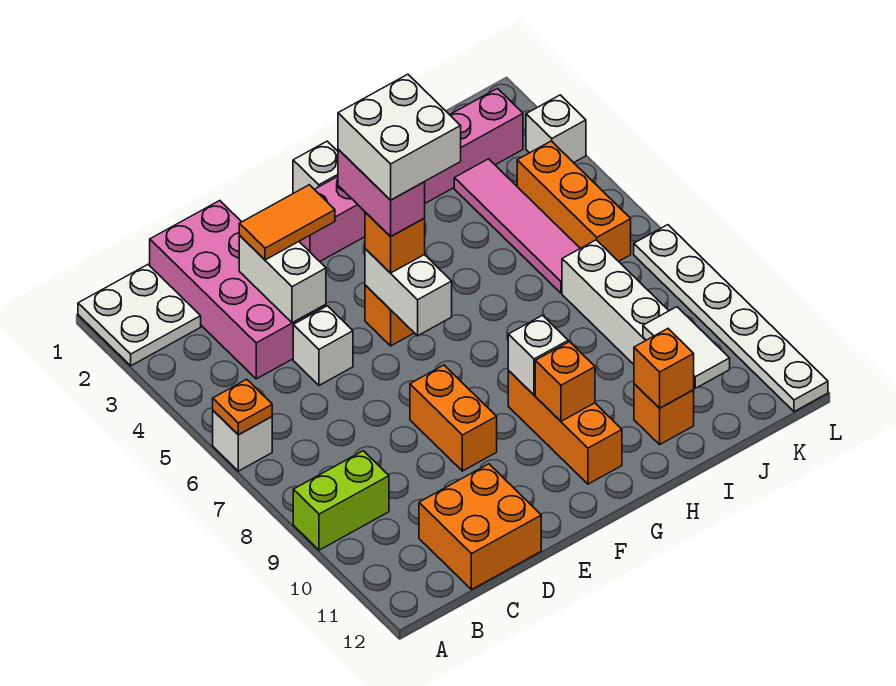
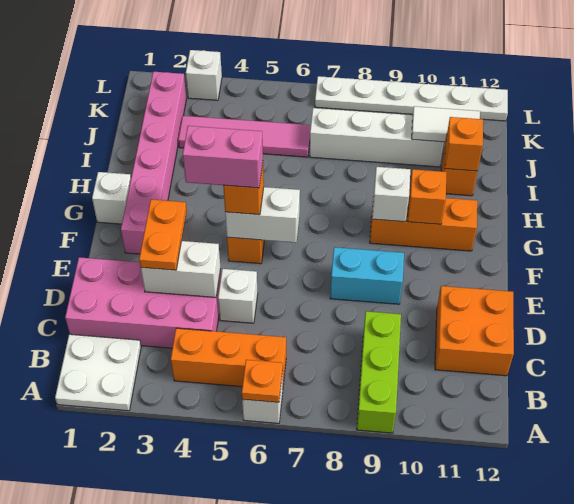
lime brick A9:B9 level 1 -> lime brick A9:C9 level 1
orange tile D3:E3 level 3 -> orange plate D3:E3 level 3
orange brick E8:E9 level 1 -> cyan brick E8:E9 level 1
white brick F4:G5 level 5 -> none
orange brick K4:K6 level 1 -> orange brick B4:B6 level 1

